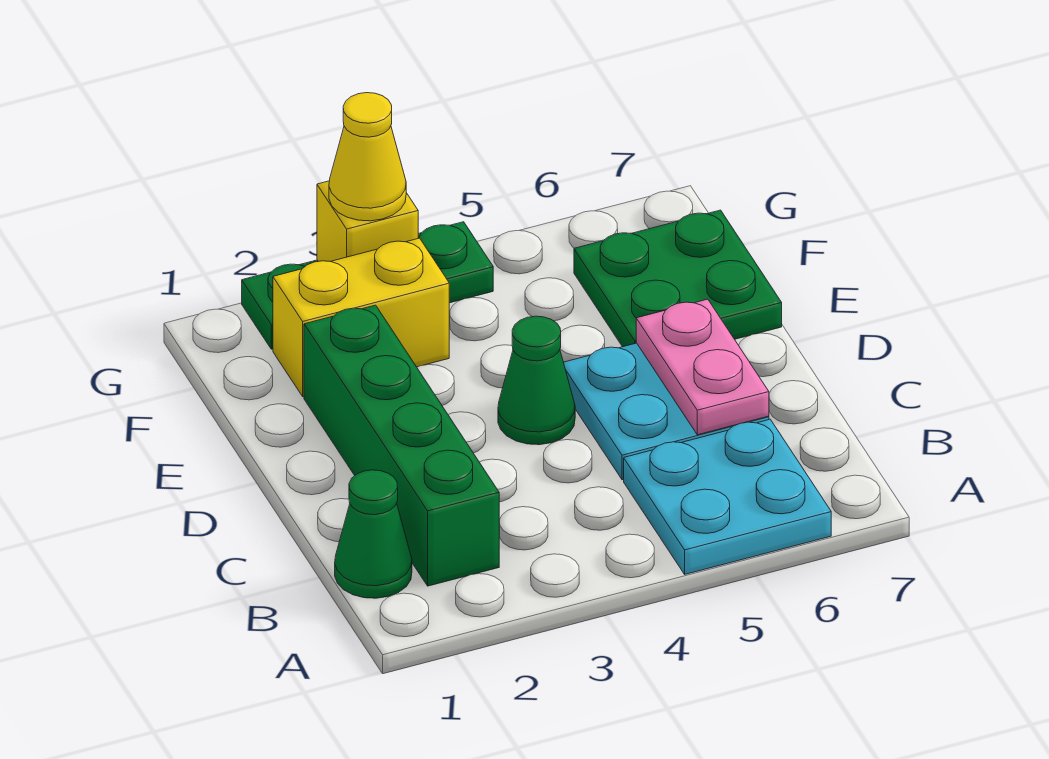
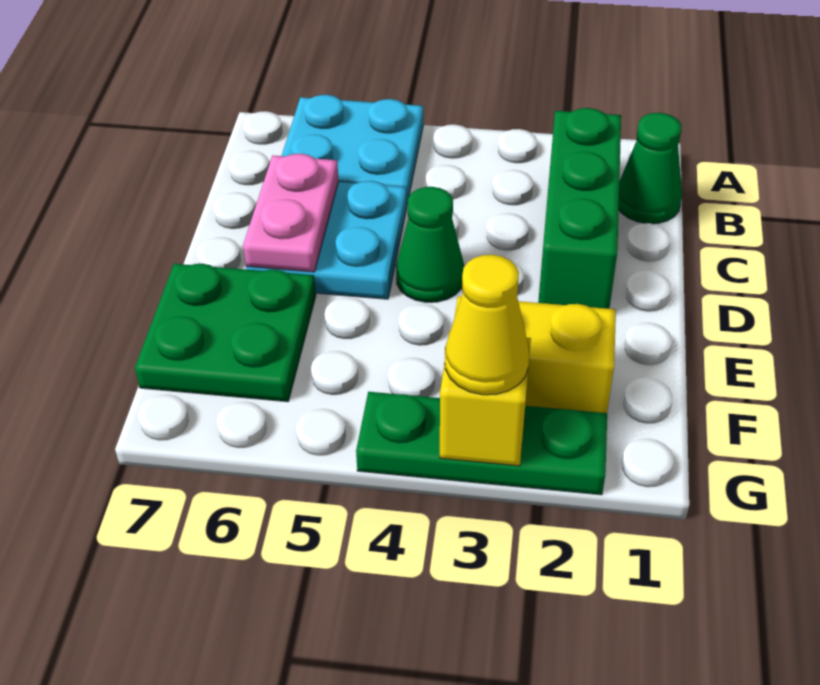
green brick B2:E2 level 1 -> green brick B2:D2 level 1

